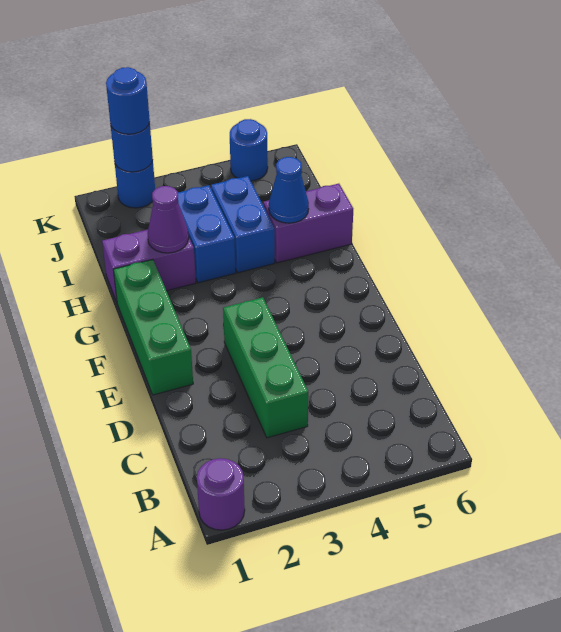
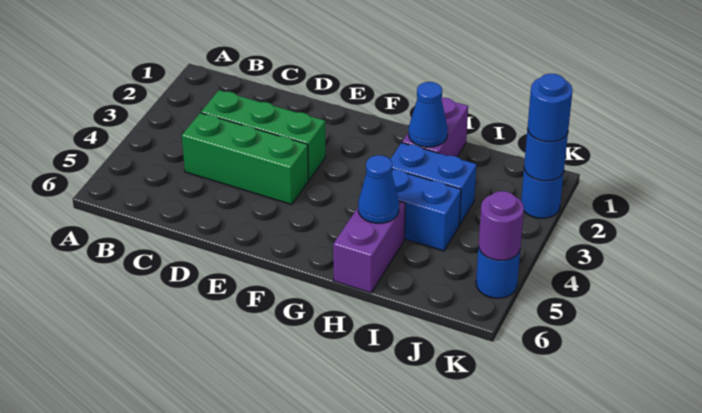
purple round brick A1 level 1 -> purple round brick K5 level 2
green brick E1:G1 level 1 -> green brick C4:E4 level 1
purple cone H2 level 2 -> blue cone H2 level 2

